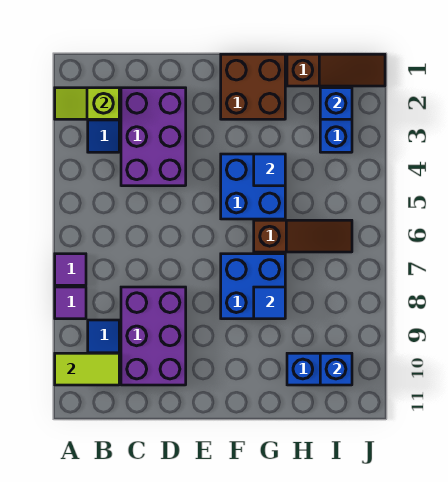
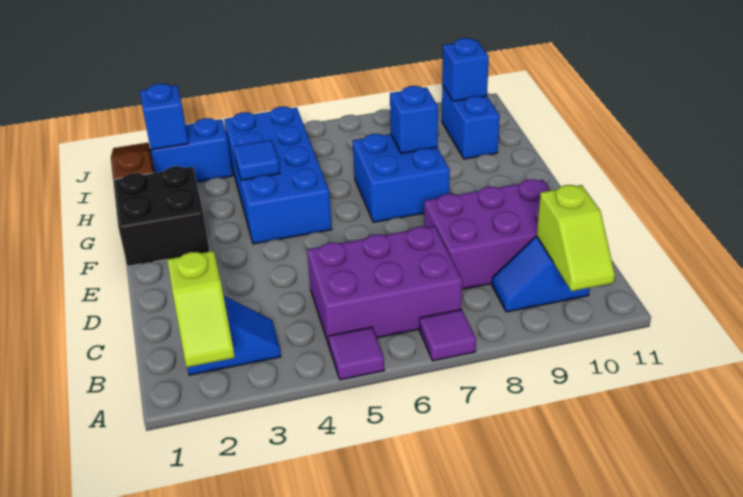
purple tile A8 level 1 -> purple tile A5 level 1
lime tile A10:B10 level 2 -> lime slope A10:B10 level 2 top B
purple brick C2:D4 level 1 -> purple brick B5:C7 level 1
brown brick F1:G2 level 1 -> black brick F1:G2 level 1
blue brick F4:G5 level 1 -> blue brick F4:I5 level 1
brown slope G6:I6 level 1 top G -> none
blue tile G8 level 2 -> blue brick G8 level 2

